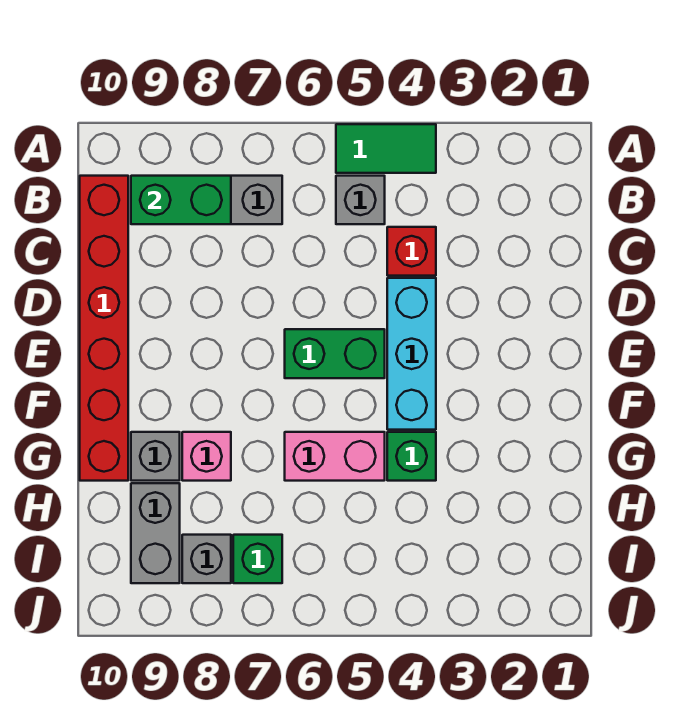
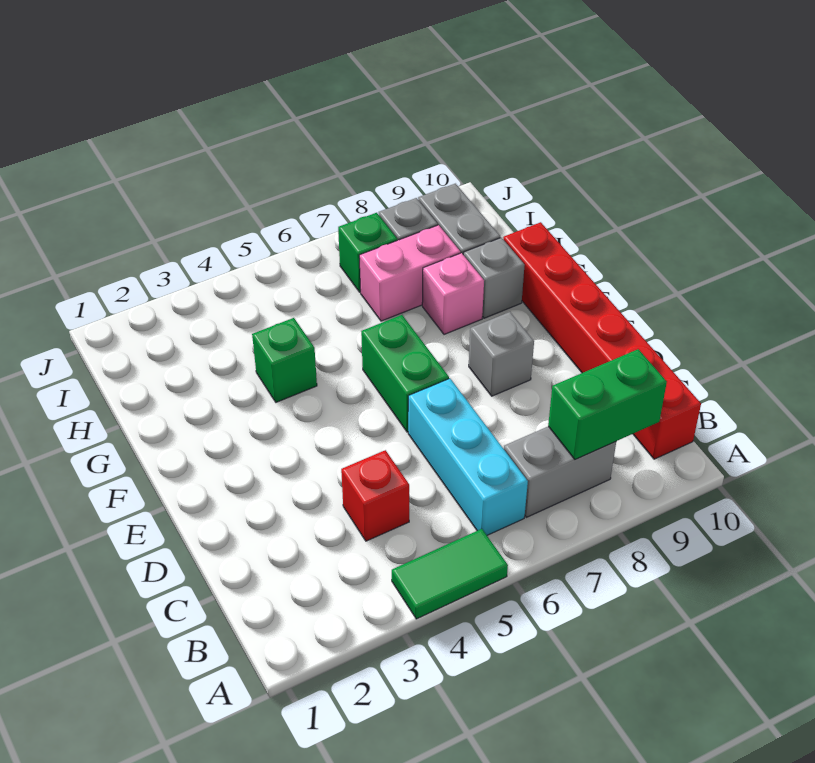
grey brick B5 level 1 -> grey brick E8 level 1
cyan brick D4:F4 level 1 -> cyan brick B6:D6 level 1
green brick E5:E6 level 1 -> green brick E6:F6 level 1
pink brick G5:G6 level 1 -> pink brick H7:H8 level 1

